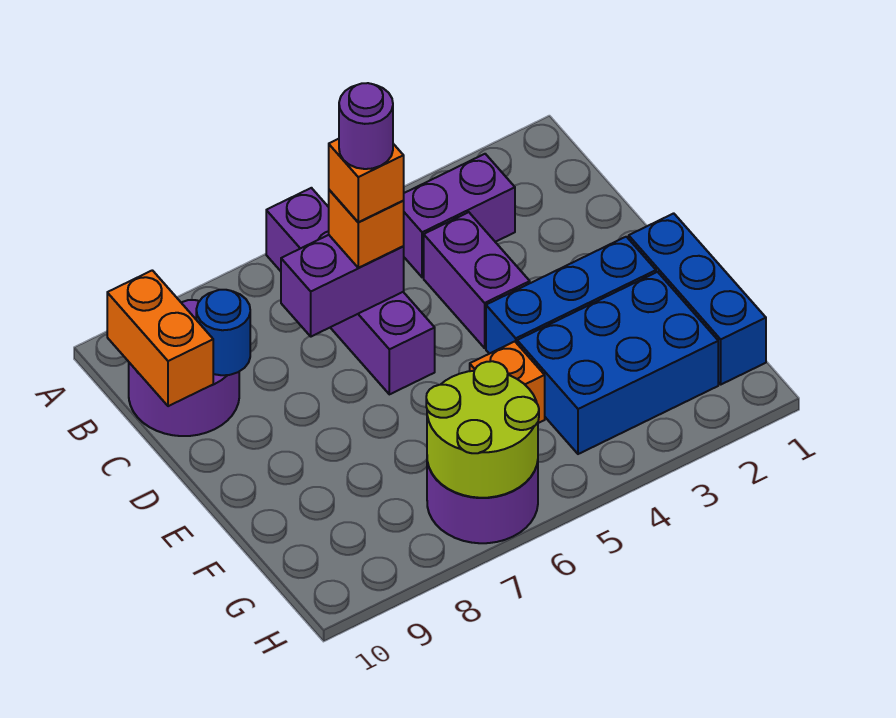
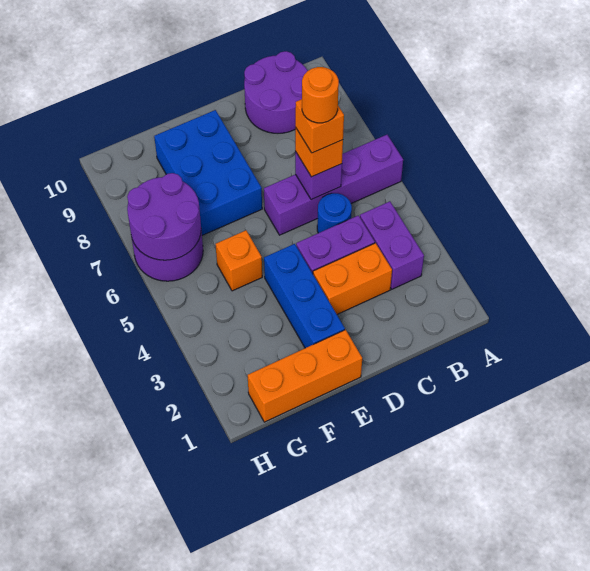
orange brick B10:C10 level 2 -> orange brick C3:D3 level 1
purple brick C6:C7 level 2 -> purple brick C6 level 2
purple round brick C6 level 5 -> orange round brick C6 level 5
blue round brick C9 level 2 -> blue round brick C5 level 1
blue brick E1:G1 level 1 -> orange brick E1:G1 level 1
blue brick F2:G4 level 1 -> blue brick E7:F9 level 1
lime round brick G6:H7 level 2 -> purple round brick G6:H7 level 2

